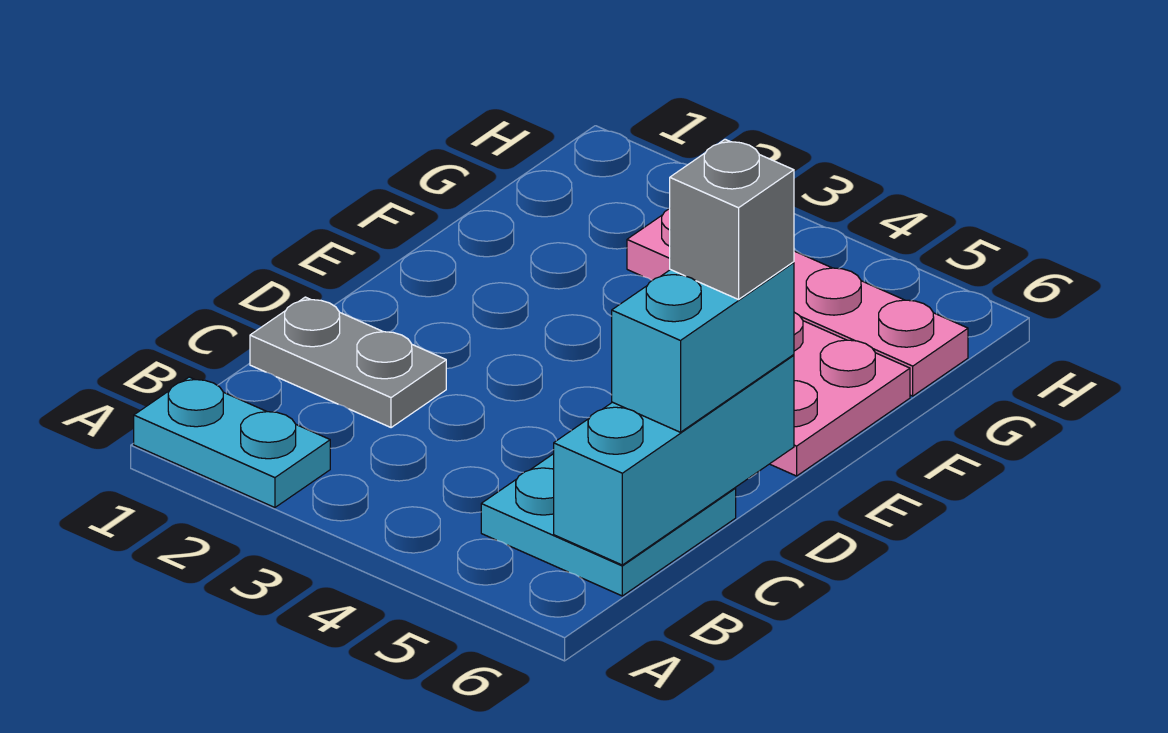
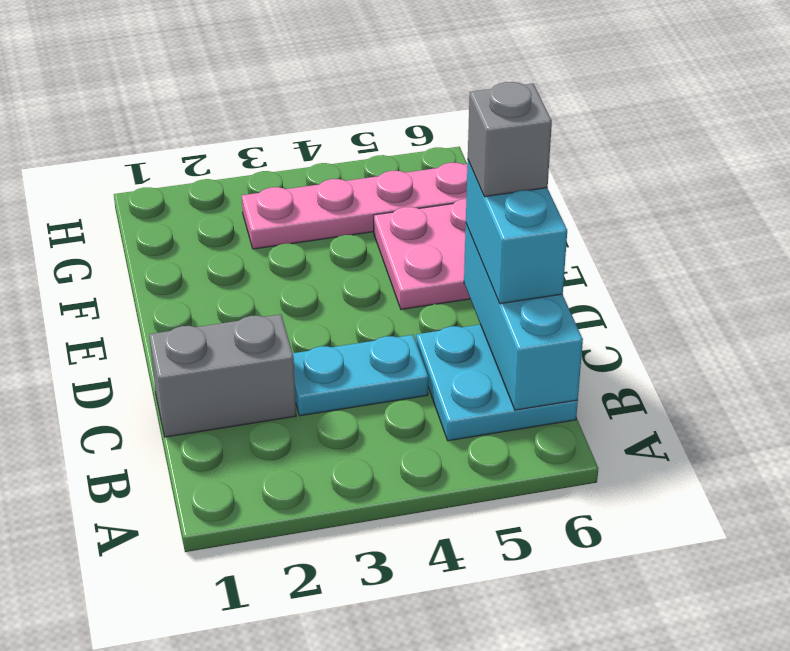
cyan plate A1:A2 level 1 -> cyan plate C3:C4 level 1
grey plate C1:C2 level 1 -> grey brick C1:C2 level 1

